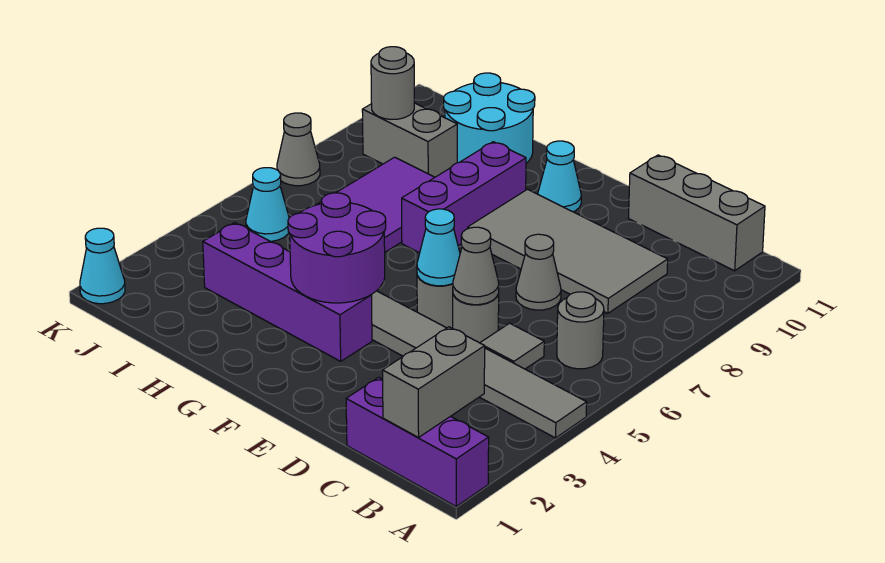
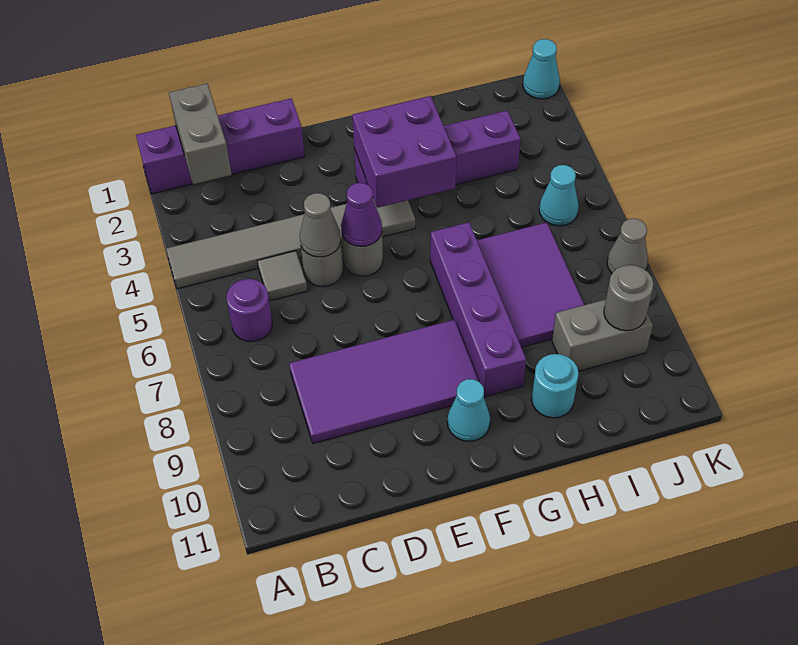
purple brick A1:C1 level 1 -> purple brick A1:D1 level 1
grey round brick B6 level 1 -> purple round brick B6 level 1
grey brick B11:D11 level 1 -> none
grey tile C8:F9 level 1 -> purple tile C8:F9 level 1
grey cone D7 level 1 -> none
cyan cone E5 level 2 -> purple cone E5 level 2
purple round brick F3:G4 level 2 -> purple brick F3:G4 level 2
purple brick G7:G9 level 1 -> purple brick G6:G9 level 1
cyan round brick H10:I11 level 1 -> cyan round brick H10 level 1

